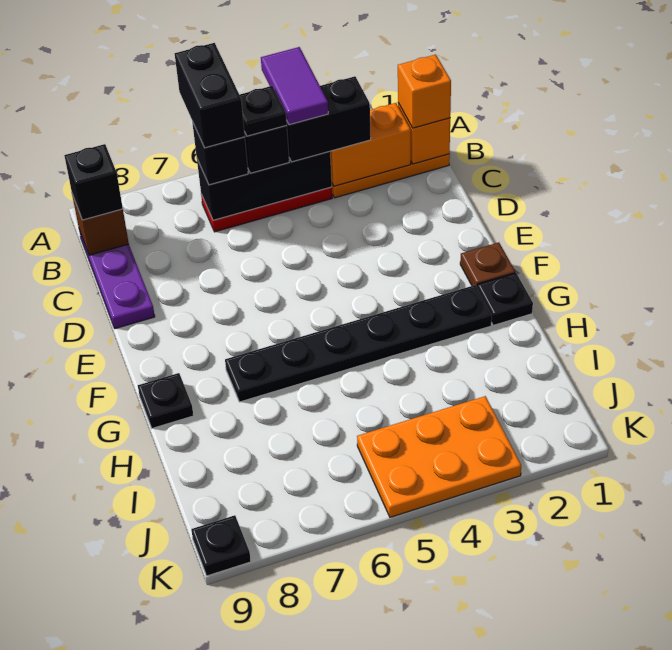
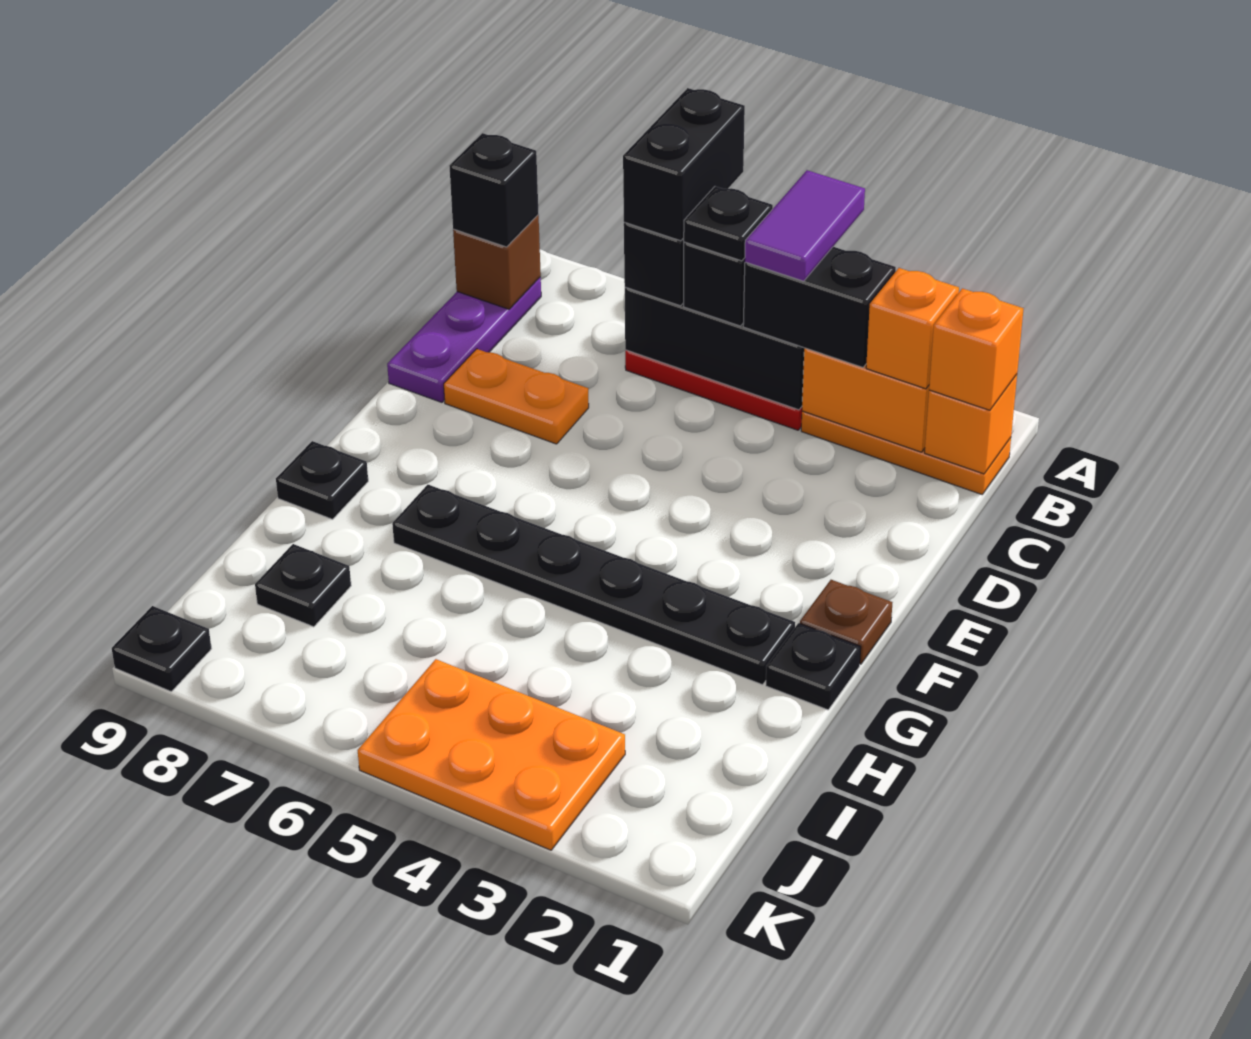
none -> orange brick B2 level 3
none -> orange plate D7:D8 level 1
none -> black plate I8 level 1

